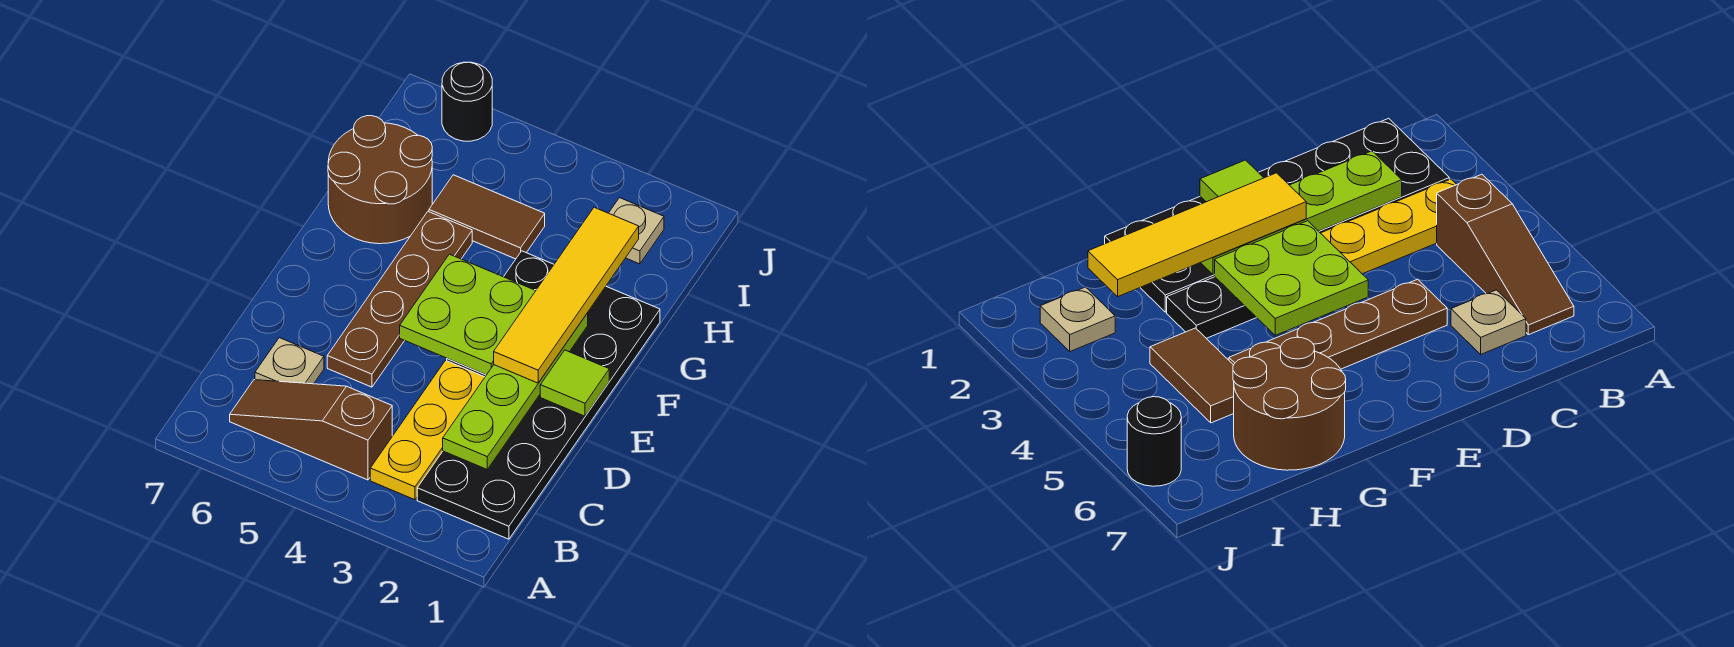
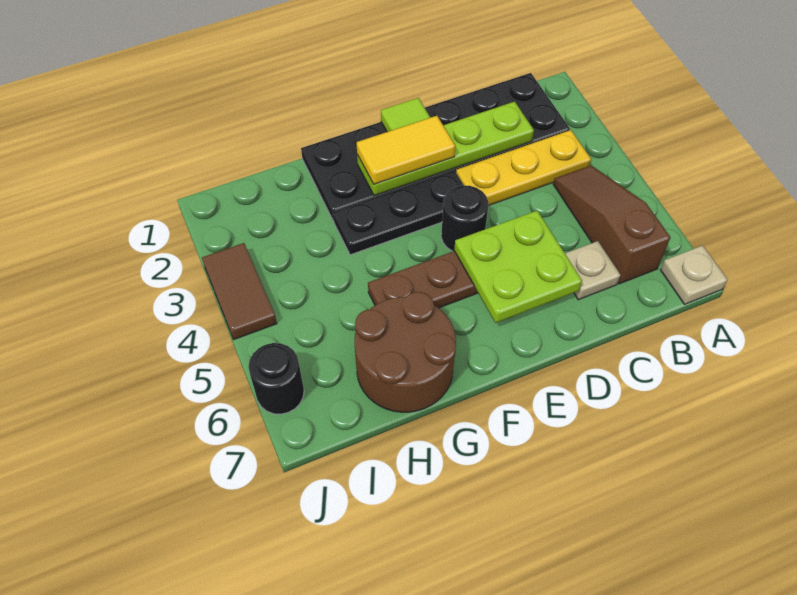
brown slope B4:B6 level 1 top 4 -> brown slope B4:B6 level 1 top 6
yellow tile E2:H2 level 3 -> yellow tile E2:F2 level 3
lime plate E3:F4 level 2 -> lime plate D5:E6 level 2
none -> black round brick E4 level 1
brown tile H4:H5 level 1 -> brown tile J3:J4 level 1
tan plate I2 level 1 -> tan plate A7 level 1

